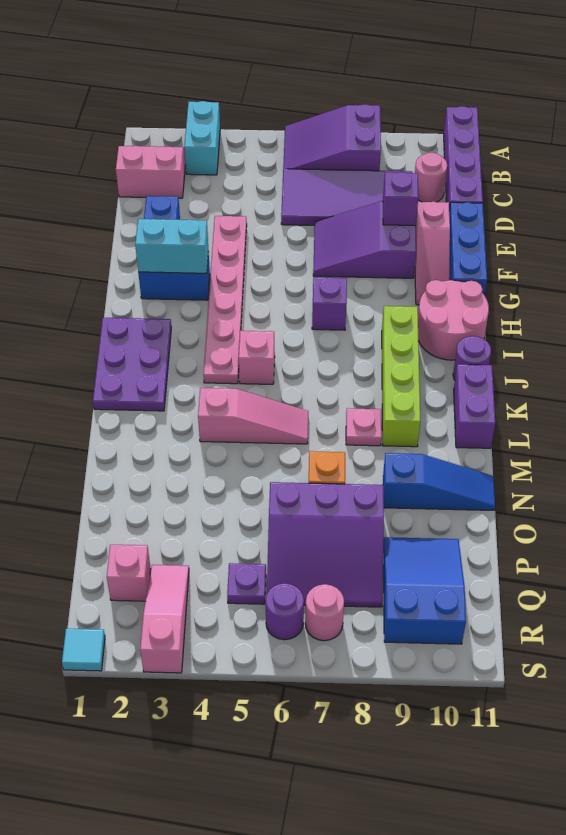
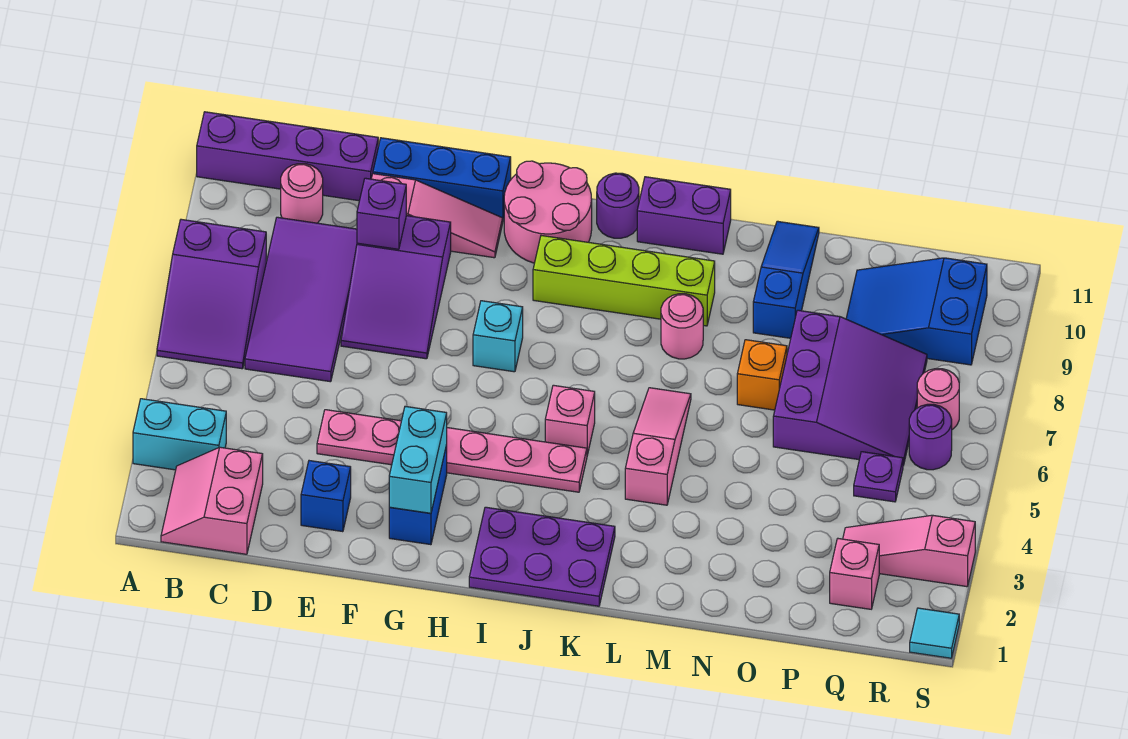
purple brick H7 level 1 -> cyan brick H7 level 1
pink plate L8 level 1 -> pink round brick L8 level 1

